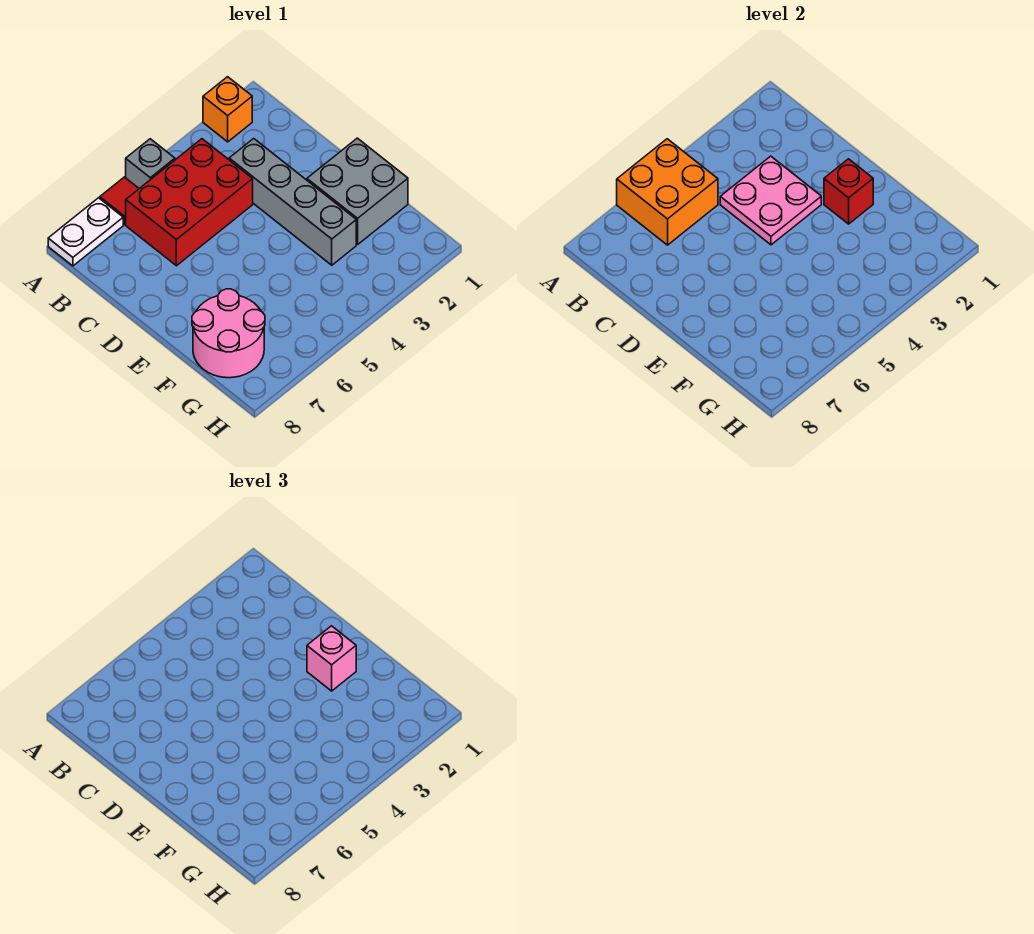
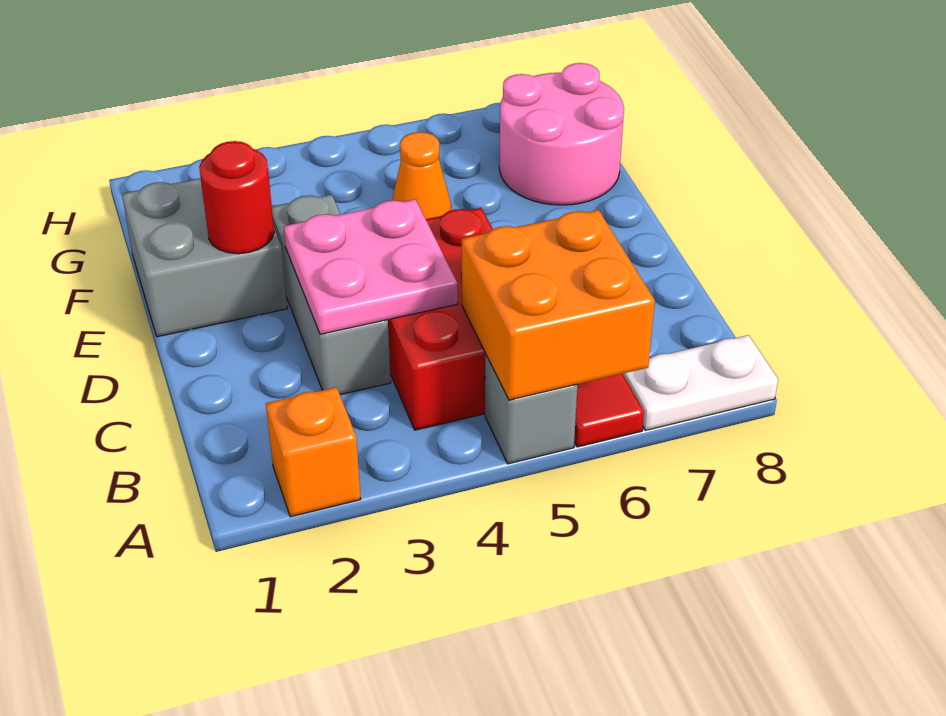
red brick B4:C6 level 1 -> red brick B4:D5 level 1
grey brick C3:F3 level 1 -> grey brick C3:E3 level 1
red brick E2 level 2 -> red round brick E2 level 2
pink brick E2 level 3 -> none
none -> orange cone F5 level 1

